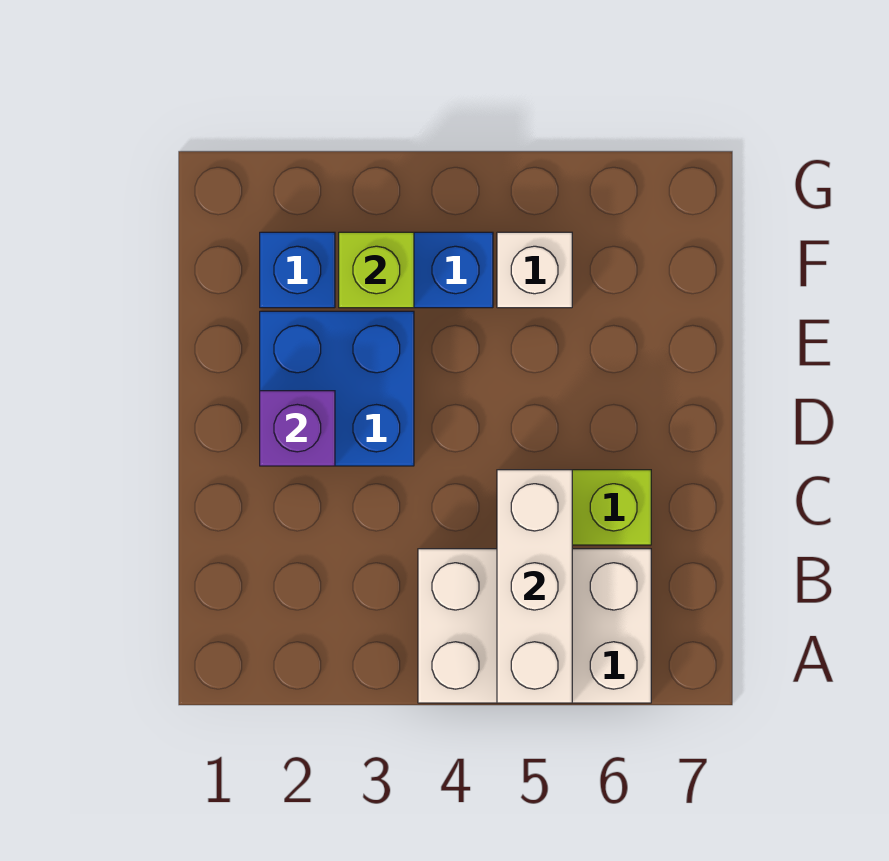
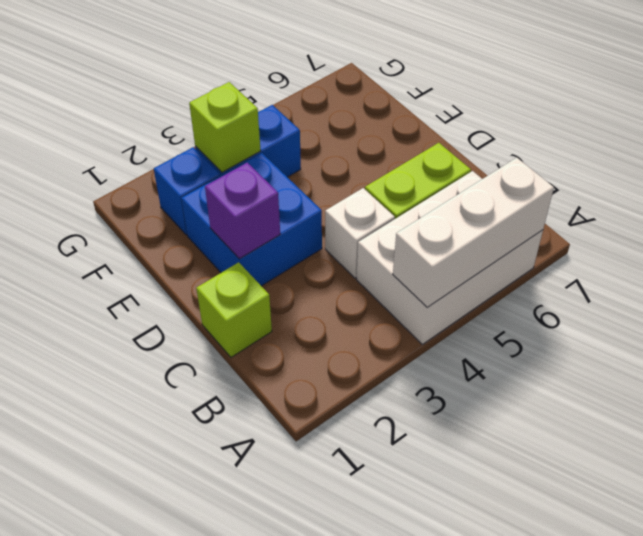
white brick A5:C5 level 2 -> white brick A4:A6 level 2
none -> lime brick C1 level 1
white brick F5 level 1 -> white brick C4 level 1

